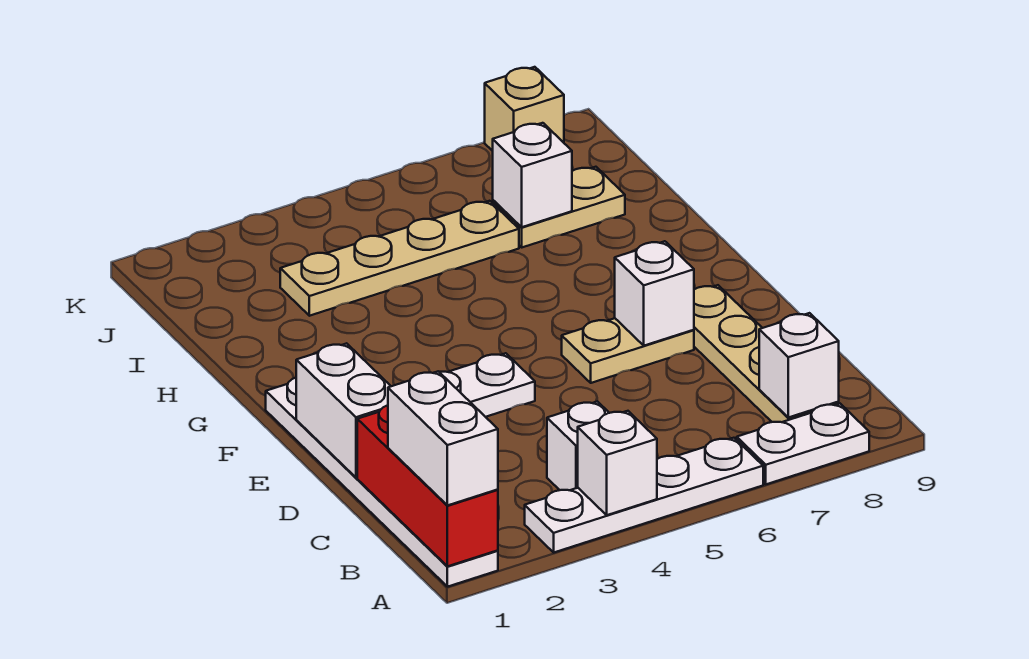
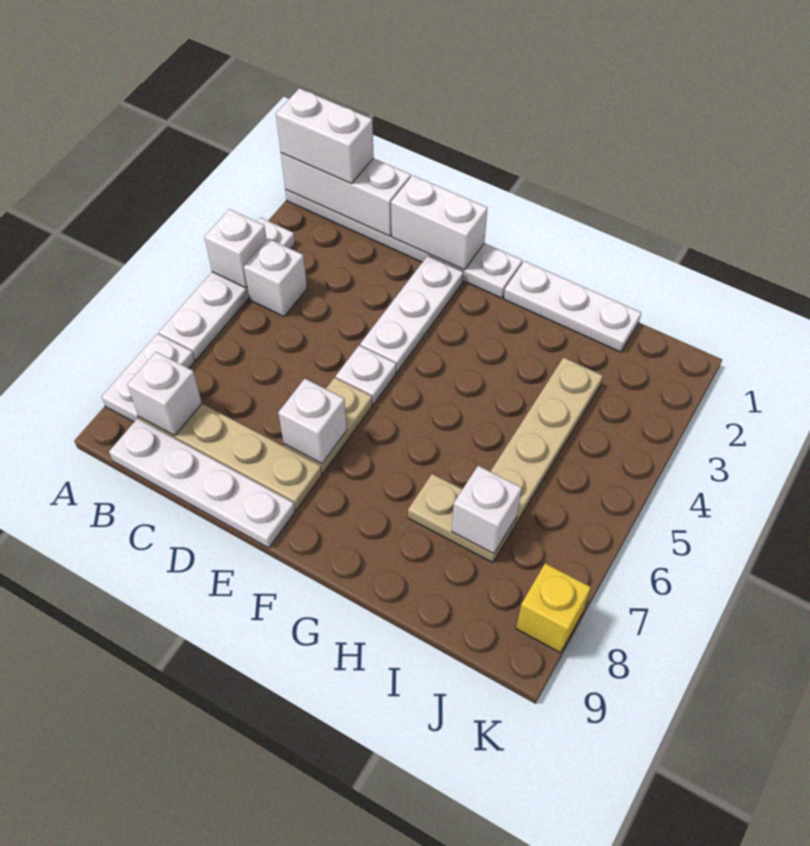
red brick A1:C1 level 2 -> white brick A1:C1 level 2
none -> white plate B9:E9 level 1
none -> white plate E5 level 1
none -> white plate G1:I1 level 1
tan plate I7:I8 level 1 -> tan plate H7:I7 level 1
tan brick K8 level 1 -> yellow brick K8 level 1

